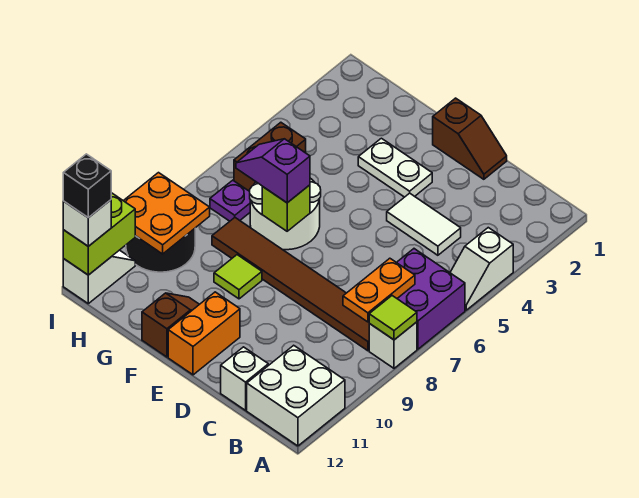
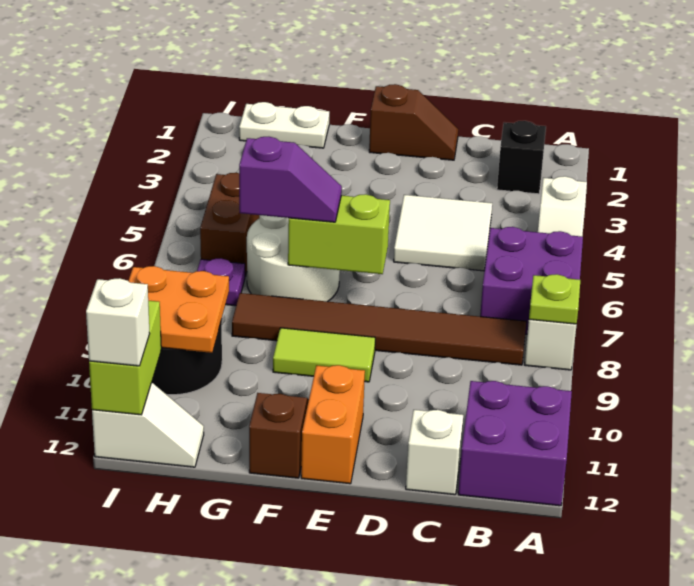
lime tile A8 level 2 -> lime plate A8 level 2
white brick A11:B12 level 1 -> purple brick A11:B12 level 1
orange plate B7:B8 level 2 -> none
white tile C4:D4 level 1 -> white tile C4:D5 level 1
white plate E3:F3 level 1 -> white plate G1:H1 level 1
lime brick F7 level 2 -> lime brick E7:F7 level 2
purple slope F7:G7 level 3 top F -> purple slope F7:G7 level 3 top G
lime tile F9 level 1 -> lime tile E9:F9 level 1
white slope I11:I12 level 1 top 12 -> white slope H12:I12 level 1 top I
black brick I12 level 4 -> black brick B2 level 1

